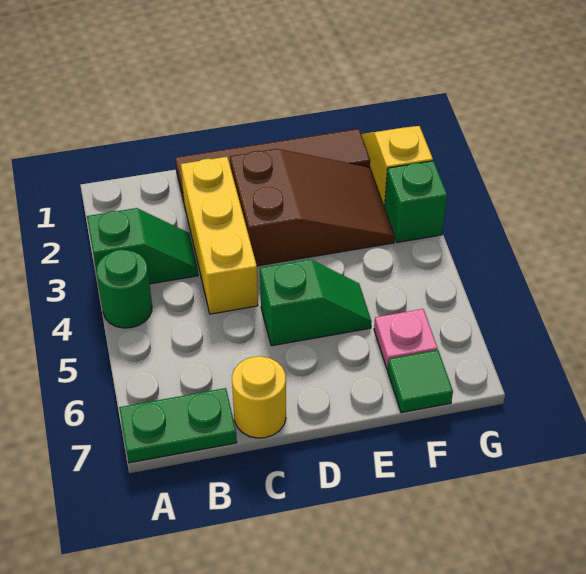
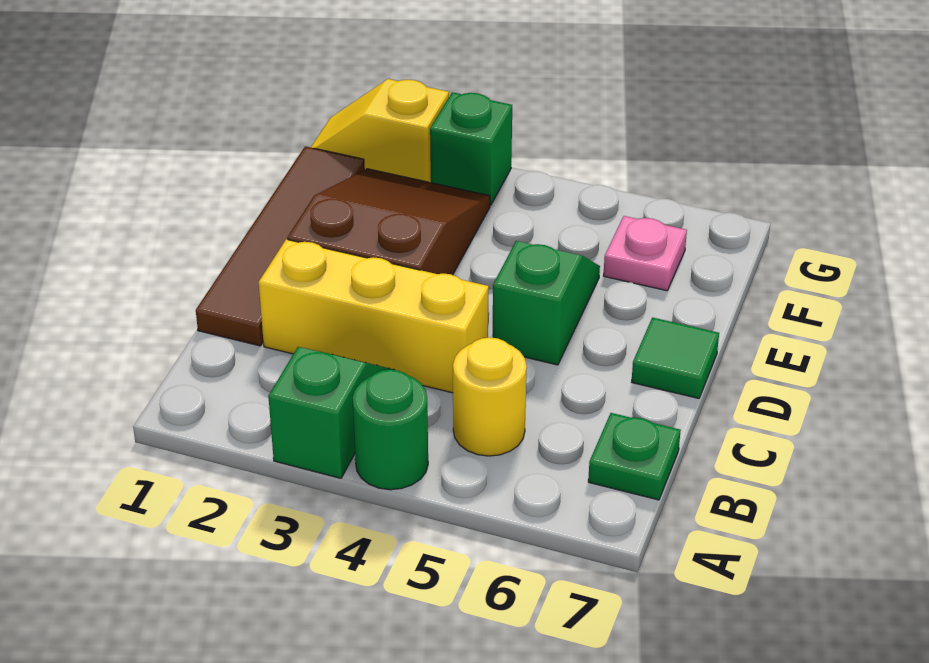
green plate A7:B7 level 1 -> green plate B7 level 1
yellow round brick C7 level 1 -> yellow round brick B5 level 1
green tile F7 level 1 -> green tile D7 level 1

